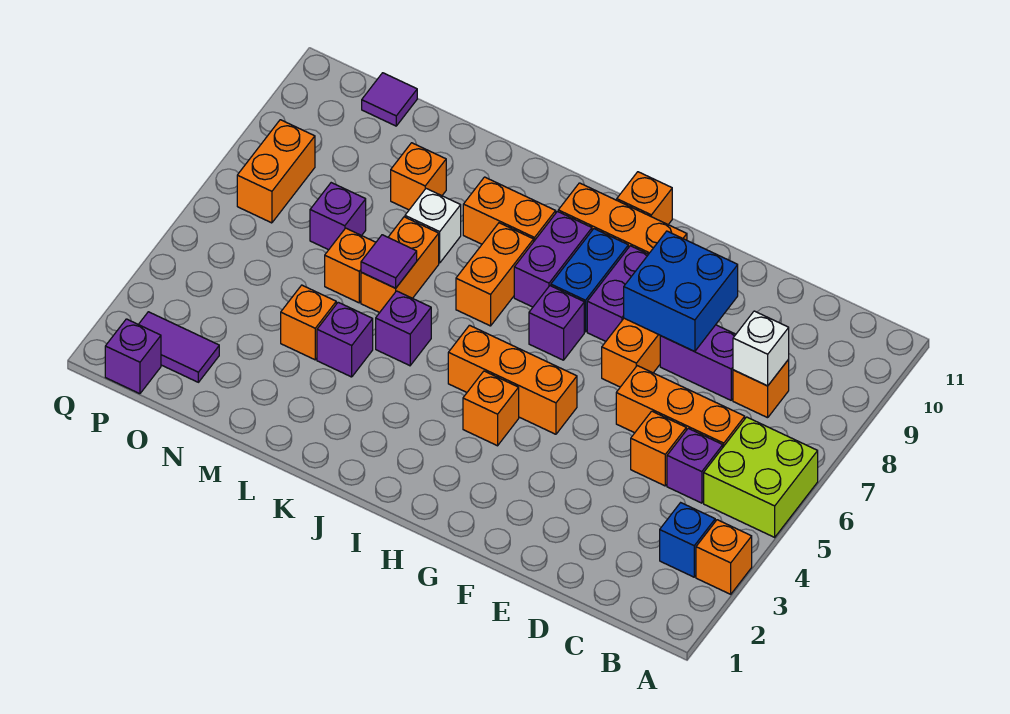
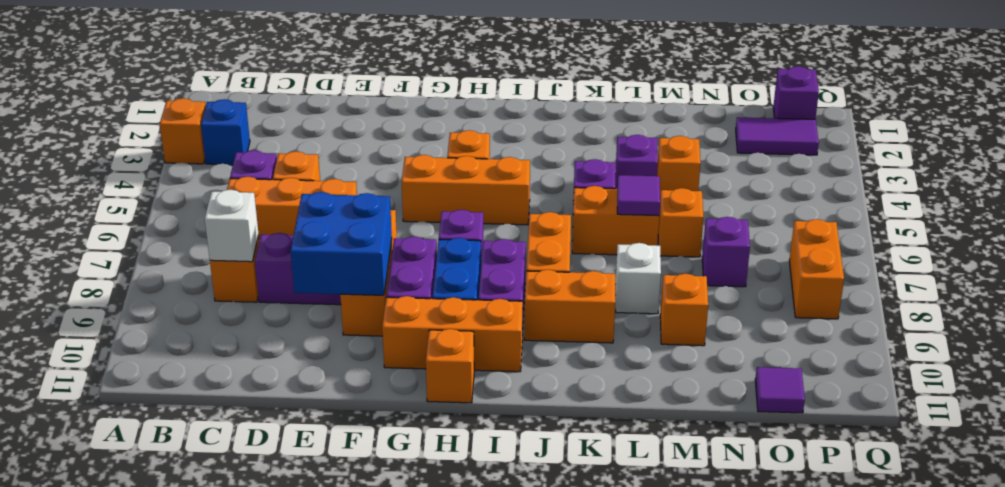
lime brick A5:B6 level 1 -> none
orange brick L6:L7 level 1 -> orange brick K6:L6 level 1

